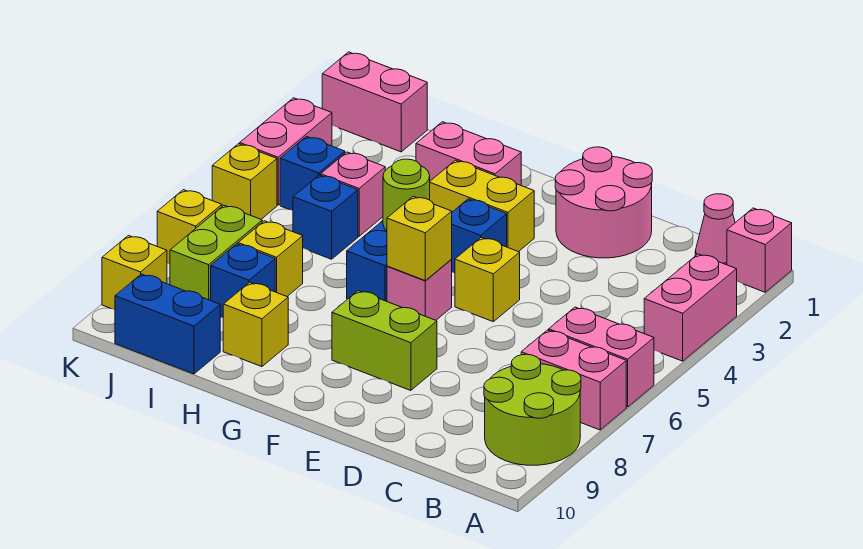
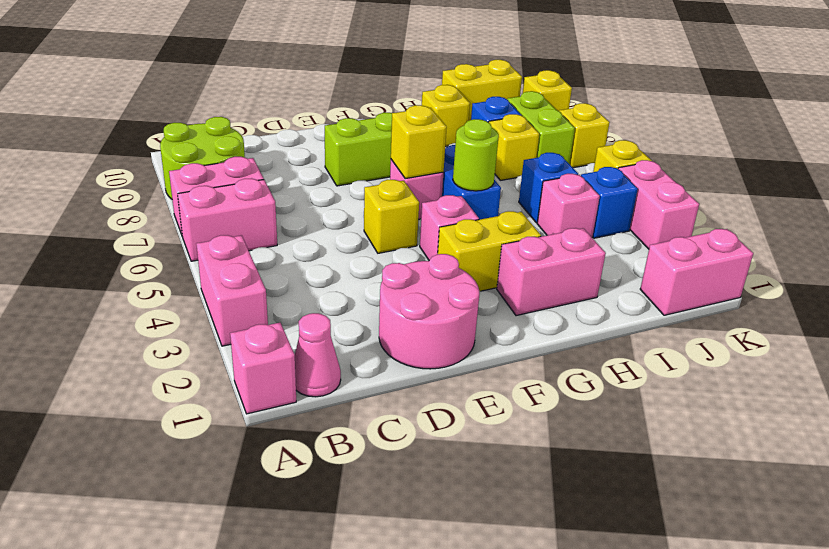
blue brick F4 level 1 -> pink brick F4 level 1
blue brick I10:J10 level 1 -> yellow brick I10:J10 level 1

